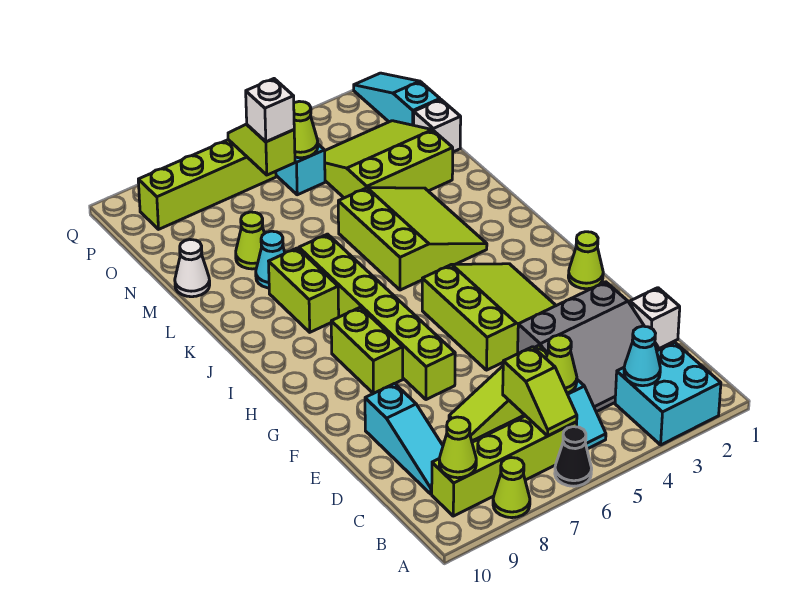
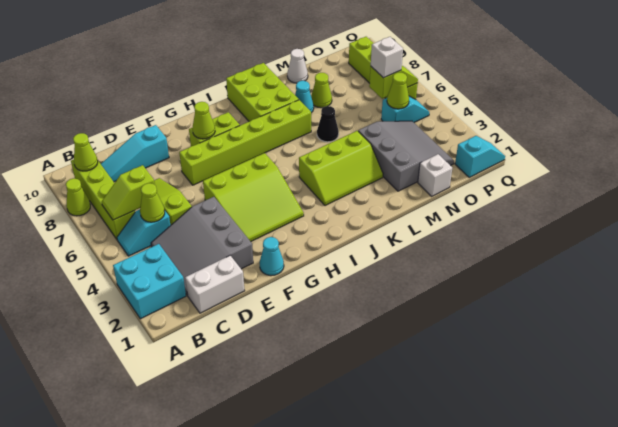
black cone A6 level 1 -> black cone L6 level 1
cyan cone B3 level 2 -> cyan cone F1 level 1
white brick D1 level 1 -> white brick C1:D1 level 1
lime cone G1 level 1 -> lime cone G8 level 2
lime slope J3:L5 level 1 top 5 -> lime slope J3:L4 level 1 top 4
lime brick J8:K8 level 1 -> lime brick J8:K10 level 1
lime slope M2:O4 level 1 top M -> grey slope M2:O4 level 1 top M
cyan slope O1:Q1 level 1 top O -> cyan slope P1:Q1 level 1 top P

